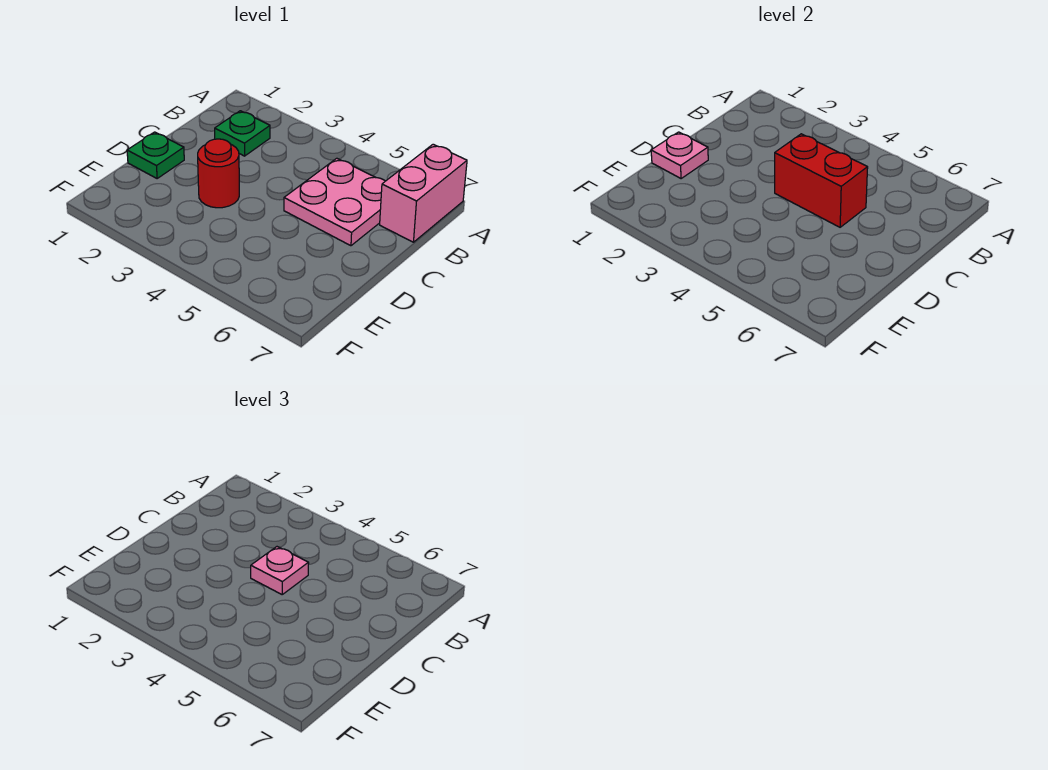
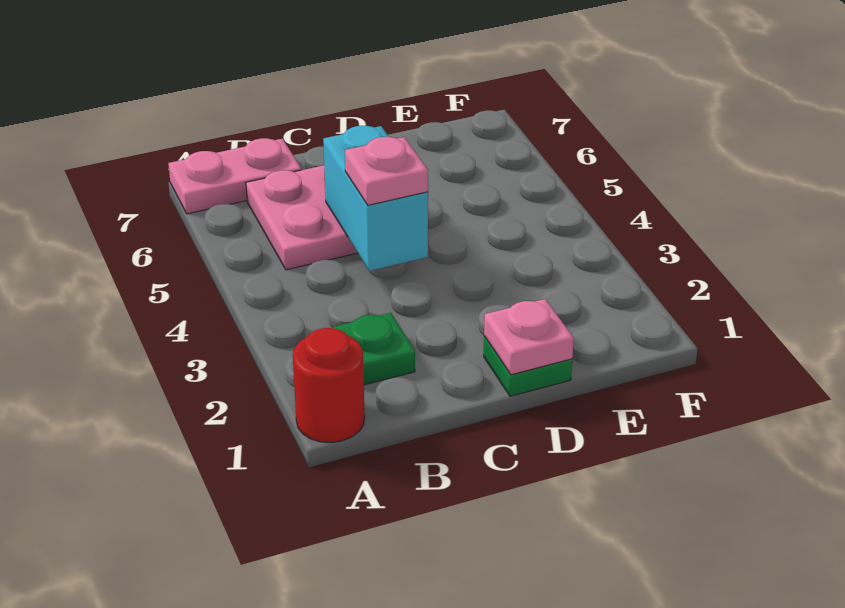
pink brick A7:B7 level 1 -> pink plate A7:B7 level 1
red brick C4:C5 level 2 -> cyan brick C4:C5 level 2
red round brick D3 level 1 -> red round brick A1 level 1

